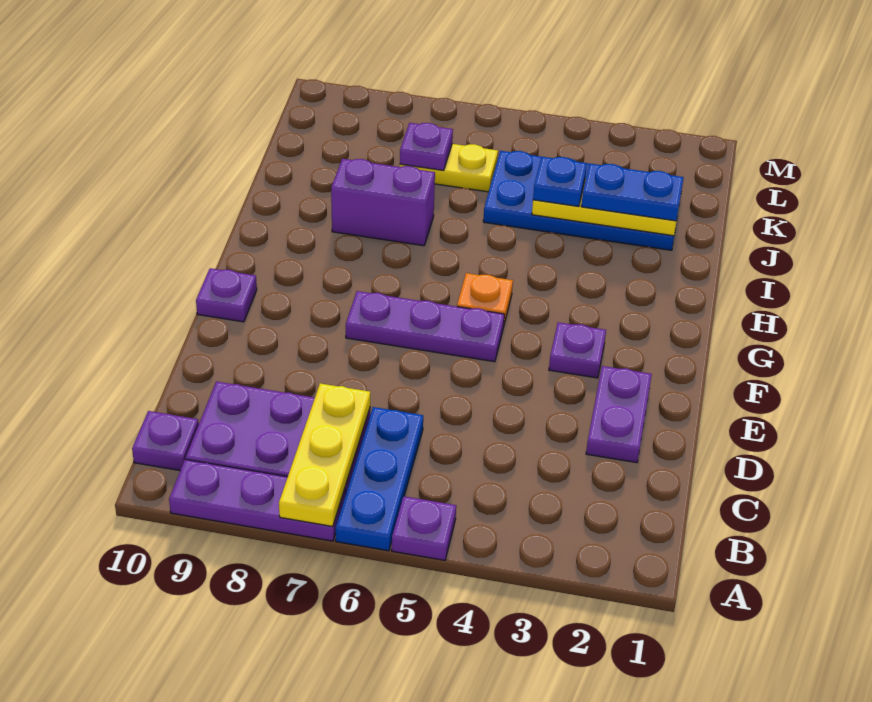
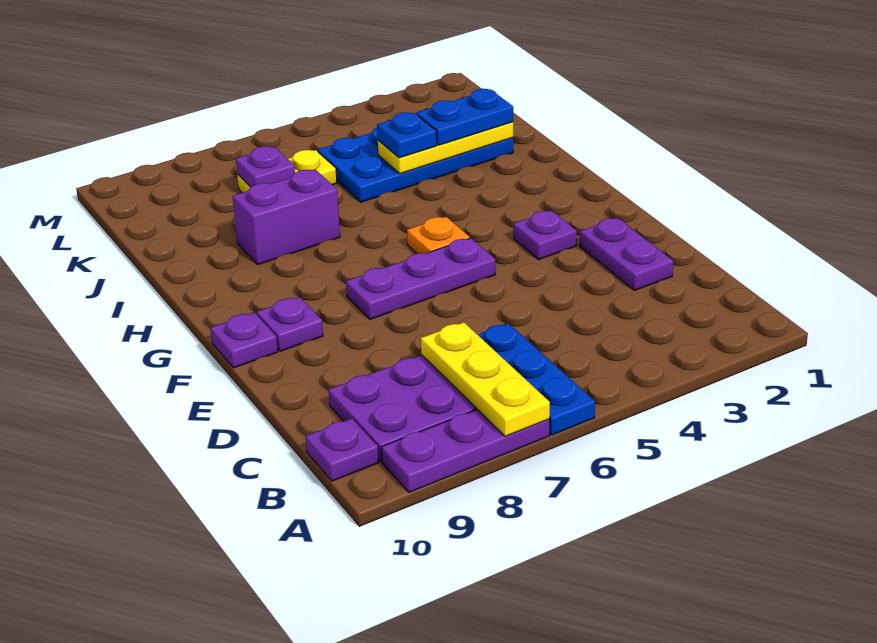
purple plate A5 level 1 -> purple plate F9 level 1

